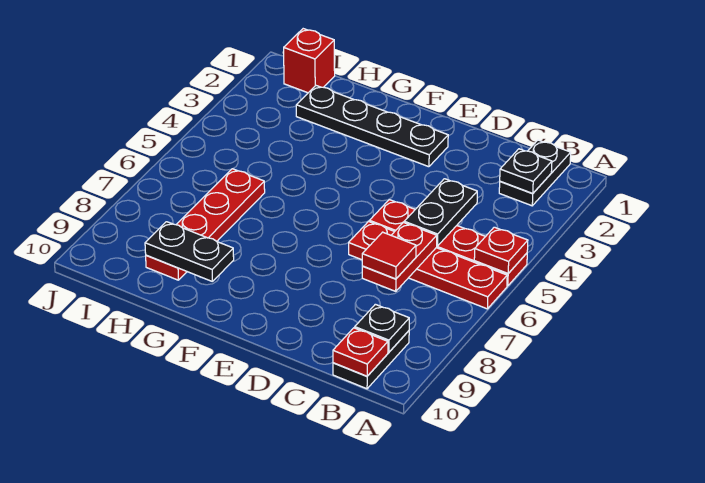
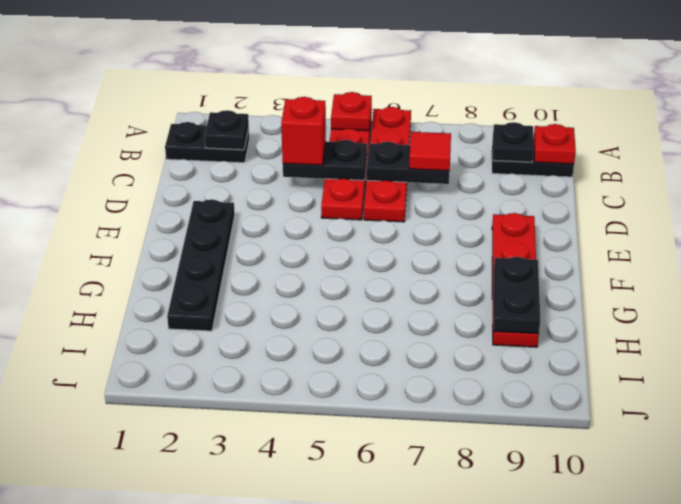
red plate C6:C7 level 2 -> black plate C6:C7 level 2
red plate H6:H9 level 1 -> red plate E9:H9 level 1
red brick I1 level 1 -> red brick C4 level 3

